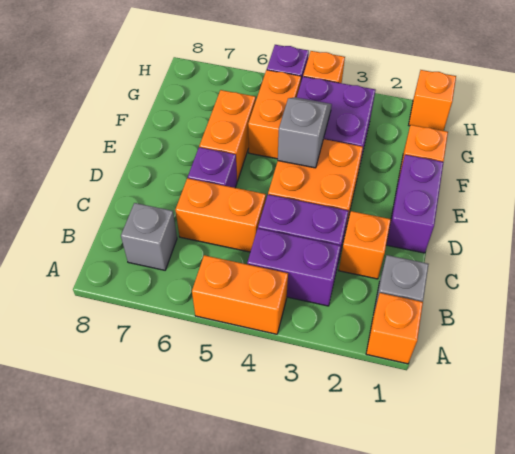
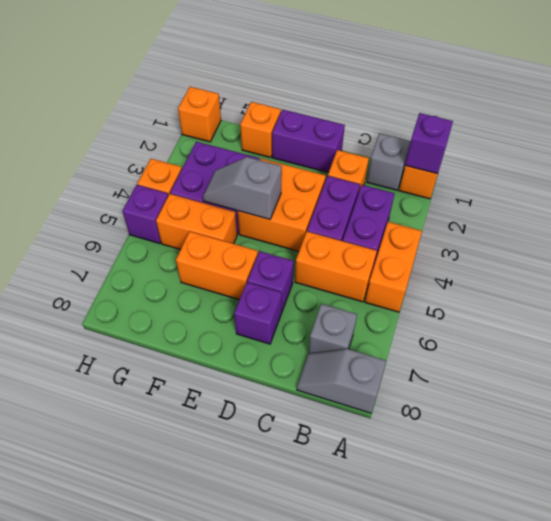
none -> purple brick A1 level 2
none -> grey slope A8:B8 level 1 top A
orange brick C5:C6 level 1 -> orange brick B5:C5 level 1
none -> purple brick D7 level 1

